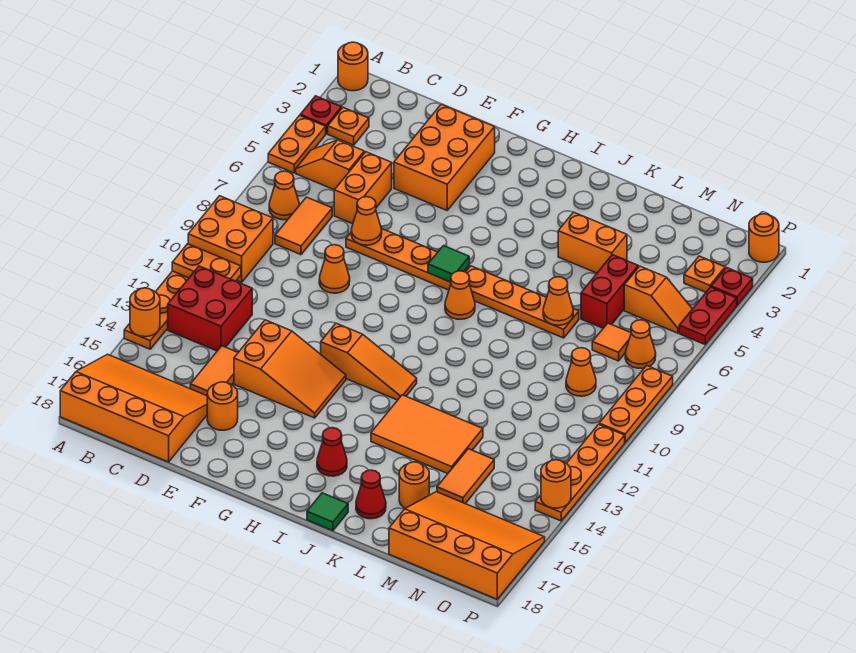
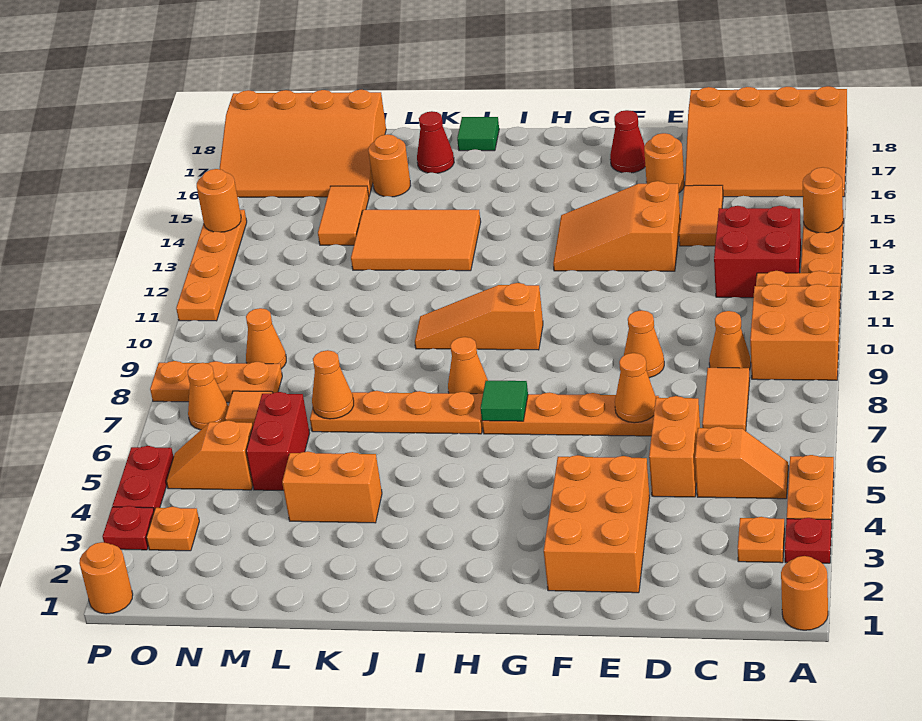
orange cone B7 level 1 -> orange cone C9 level 1
orange slope G12:I12 level 1 top G -> orange slope H10:J10 level 1 top H
red cone I16 level 1 -> red cone F17 level 1
orange plate P8:P10 level 1 -> orange plate N8:P8 level 1

